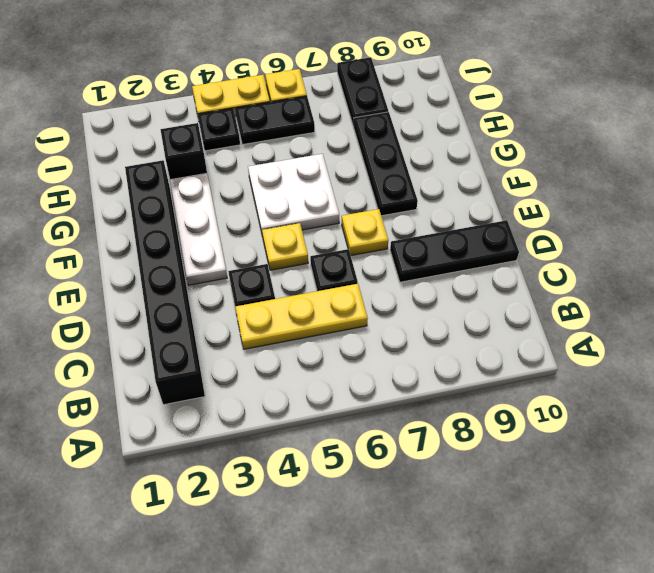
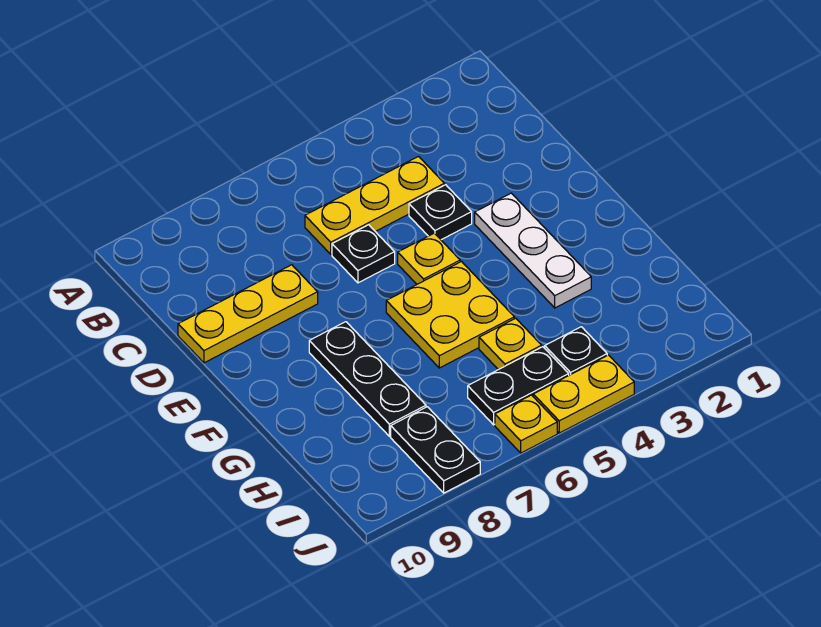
black brick B2:G2 level 1 -> none
black plate D8:D10 level 1 -> yellow plate D8:D10 level 1
yellow plate E7 level 1 -> yellow plate H5 level 1
white plate F5:G6 level 1 -> yellow plate F5:G6 level 1
black brick H3 level 1 -> none

